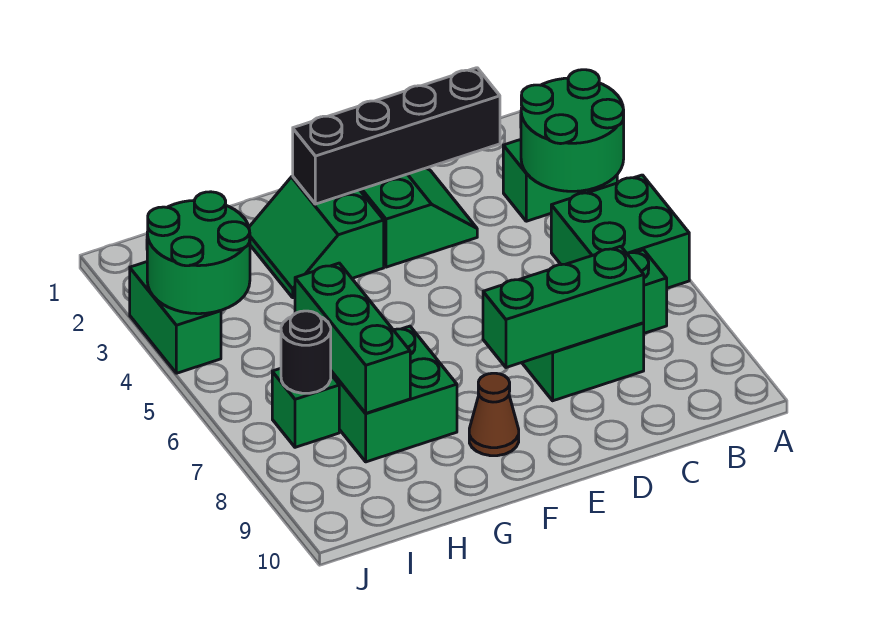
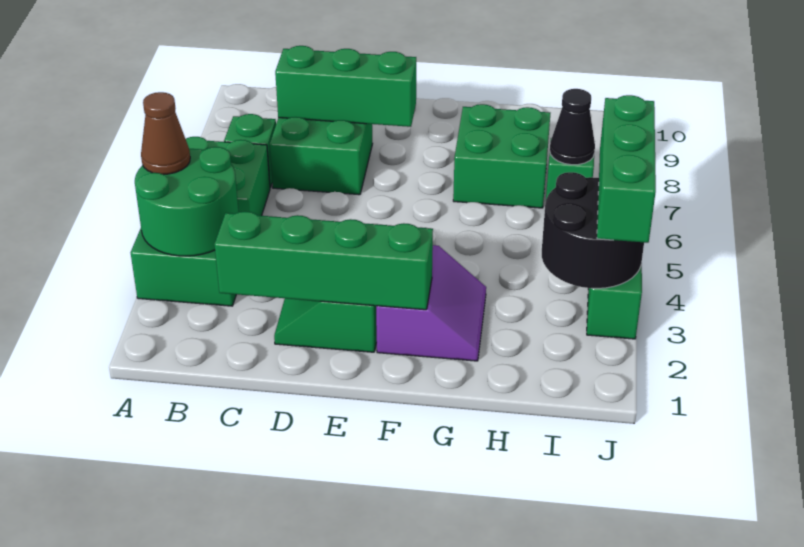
black brick C2:F2 level 2 -> green brick C2:F2 level 2
green slope F2:G3 level 1 top F -> purple slope F2:G3 level 1 top F
brown cone F9 level 1 -> brown cone A4 level 3
green brick H6:H8 level 2 -> green brick J3:J5 level 3
green round brick I3:J4 level 2 -> black round brick I3:J4 level 2
black round brick I7 level 2 -> black cone I7 level 2

